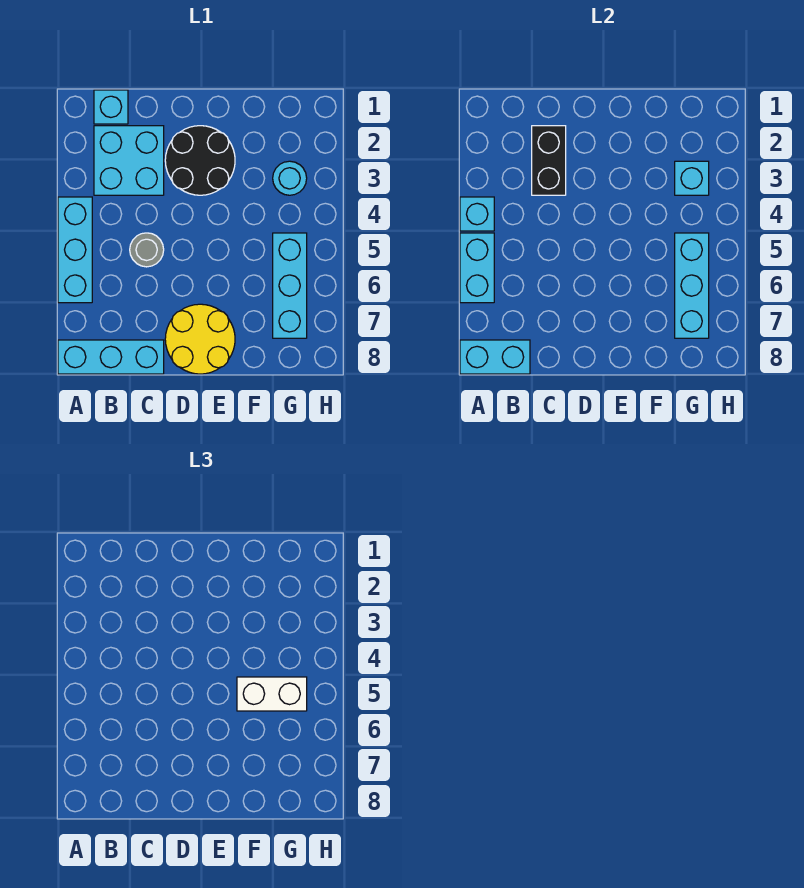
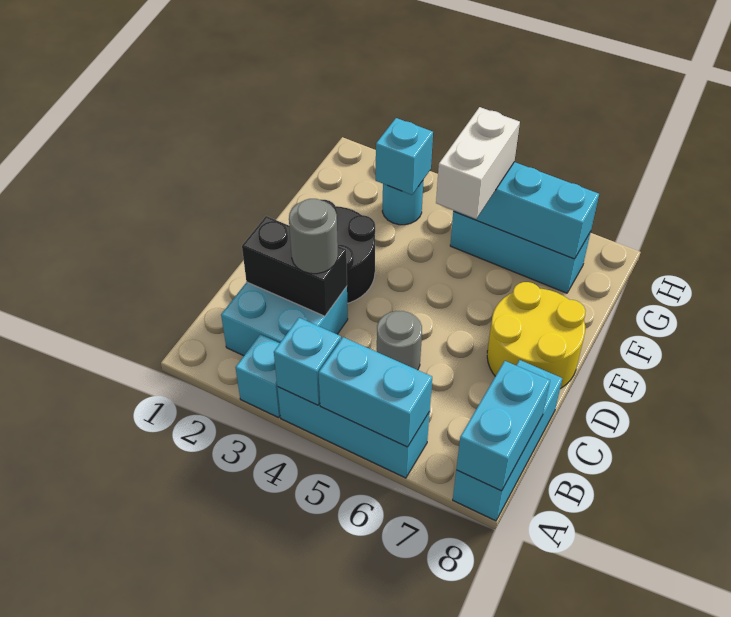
cyan brick B1 level 1 -> cyan brick A3 level 1
none -> grey round brick C3 level 3

